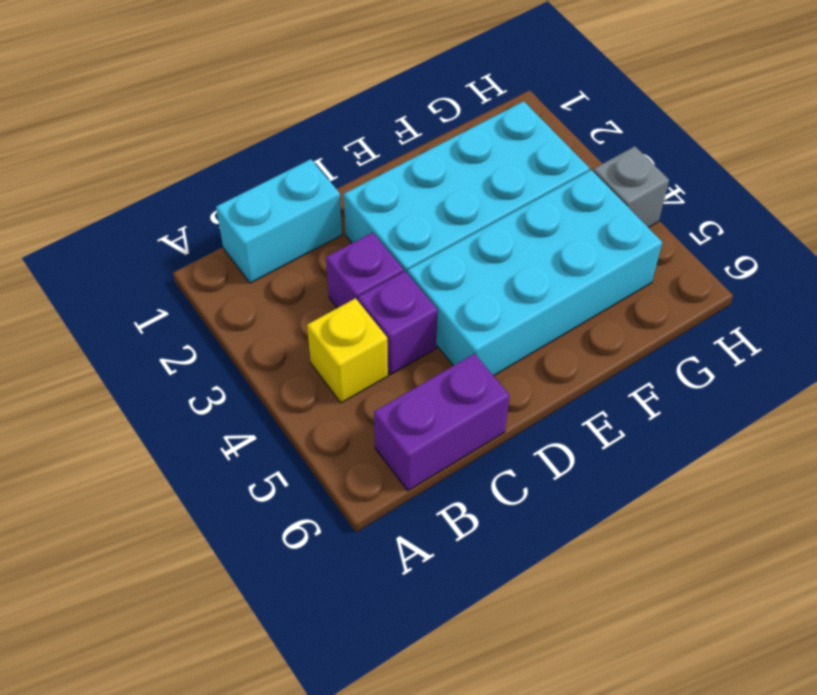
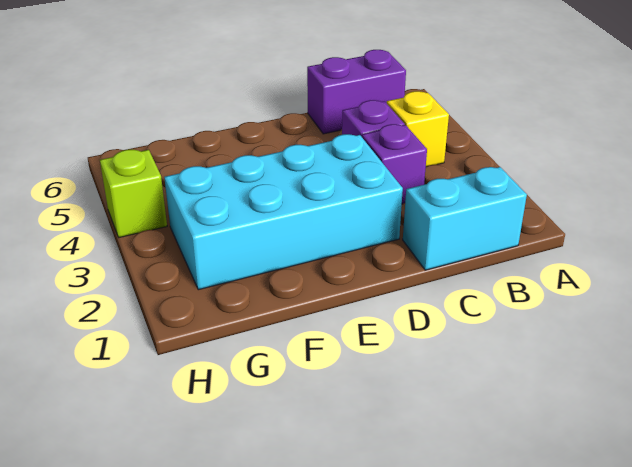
cyan brick D4:G5 level 1 -> none
grey brick H4 level 1 -> lime brick H4 level 1

